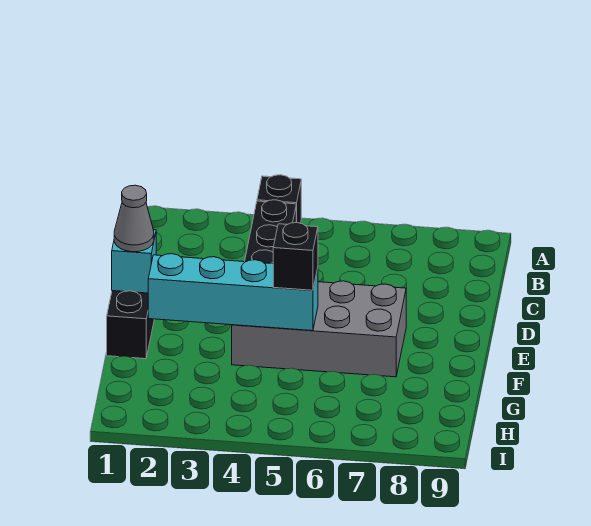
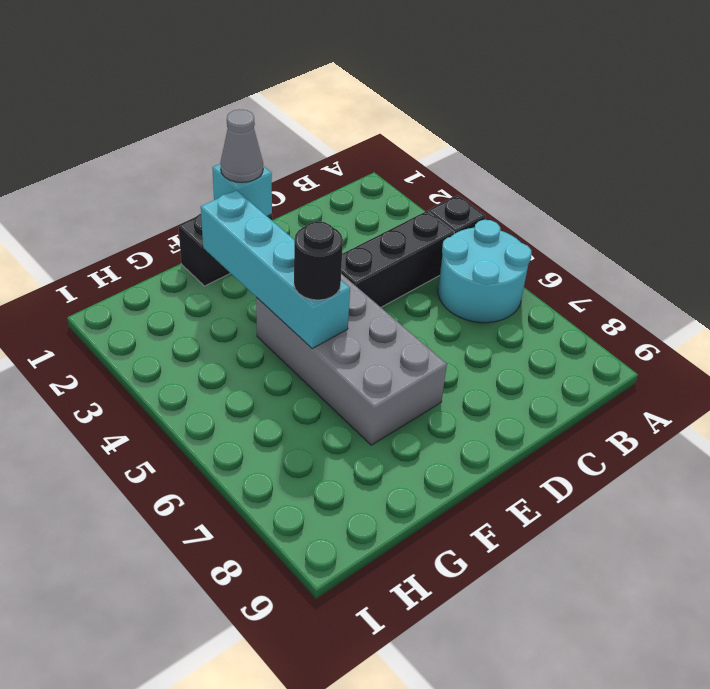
none -> cyan round brick A5:B6 level 1
black brick F5 level 3 -> black round brick F5 level 3

